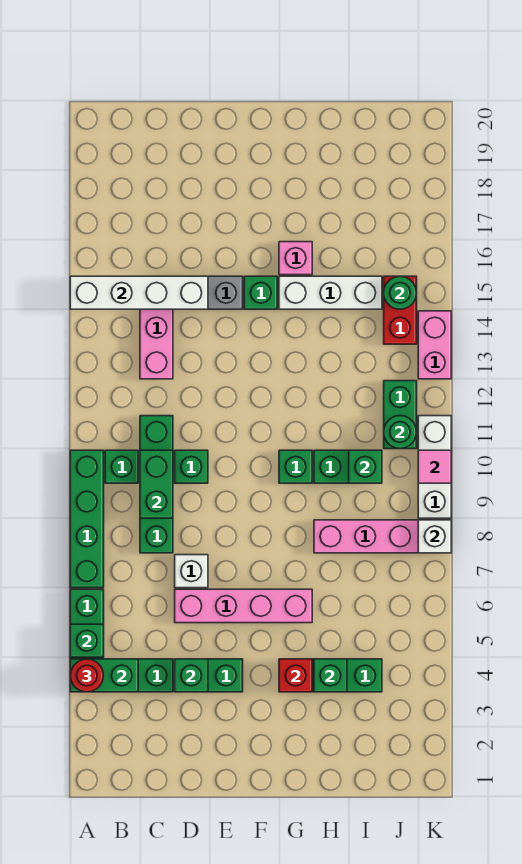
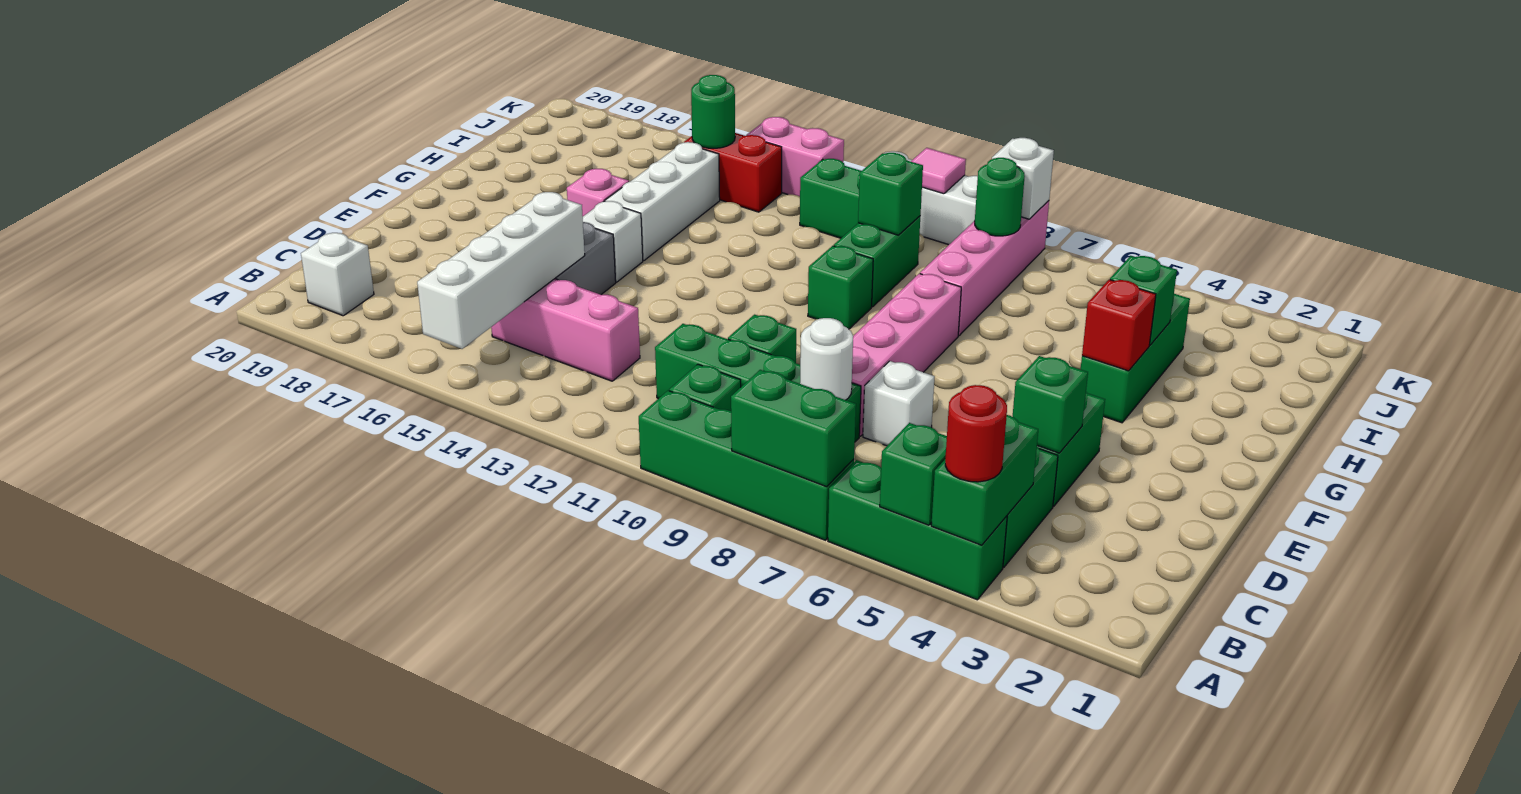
none -> white brick B19 level 1
none -> white round brick C8 level 2
green brick C9:C10 level 2 -> green brick A7:A8 level 2
pink brick D6:G6 level 1 -> pink brick D8:G8 level 1
green brick F15 level 1 -> white brick F15 level 1
green round brick J11 level 2 -> green round brick J8 level 2

